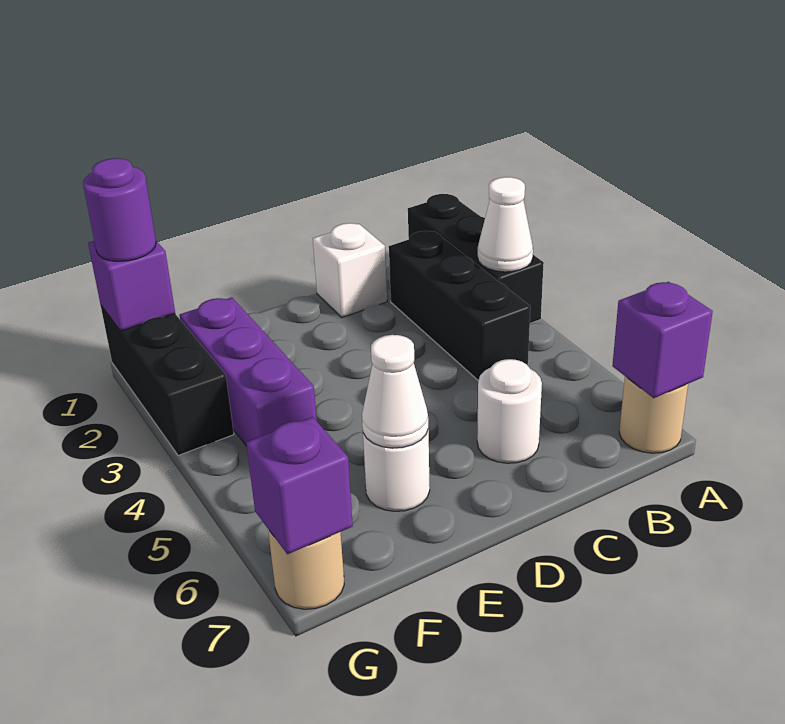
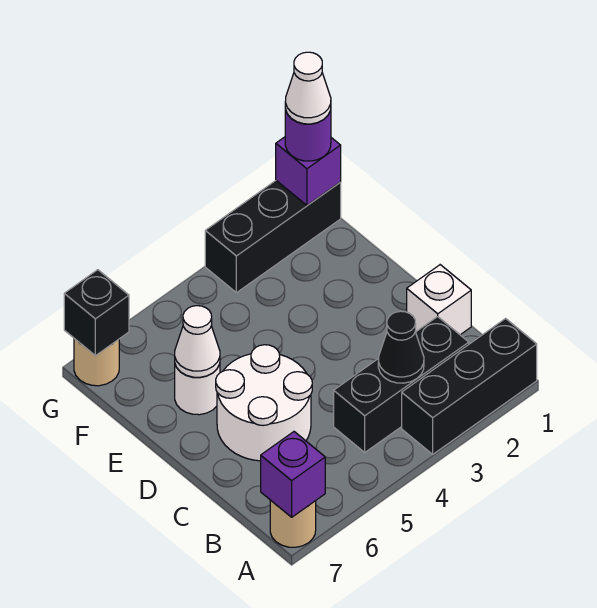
white cone A3 level 2 -> white cone G1 level 4
none -> black cone B3 level 2
white round brick C6 level 1 -> white round brick C5:D6 level 1
purple brick F2:F4 level 1 -> none
purple brick G7 level 2 -> black brick G7 level 2

